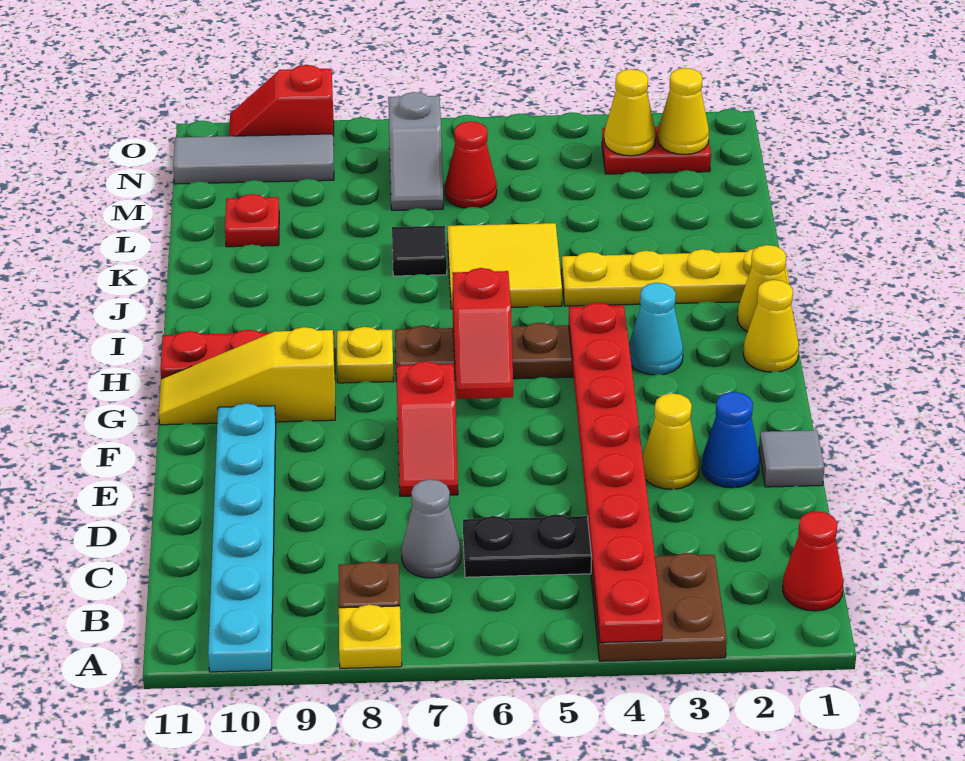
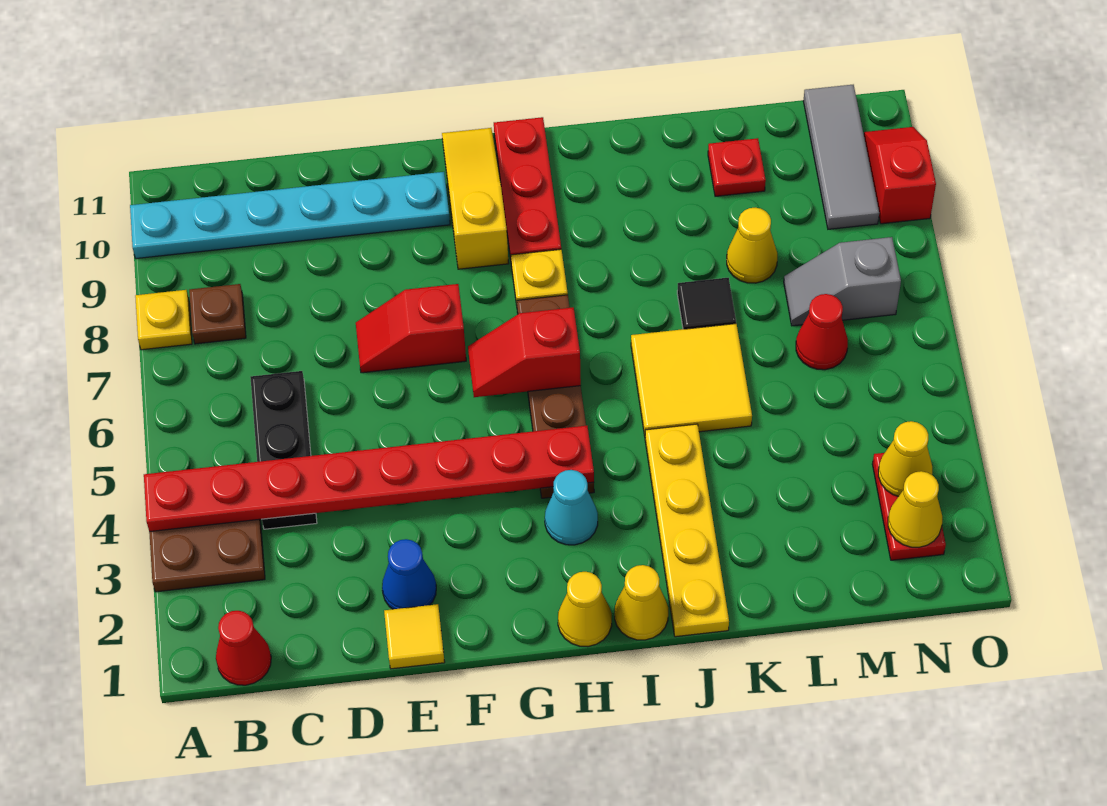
grey cone C7 level 1 -> none
grey tile E1 level 1 -> yellow tile E1 level 1
yellow cone E3 level 1 -> yellow cone L8 level 1

